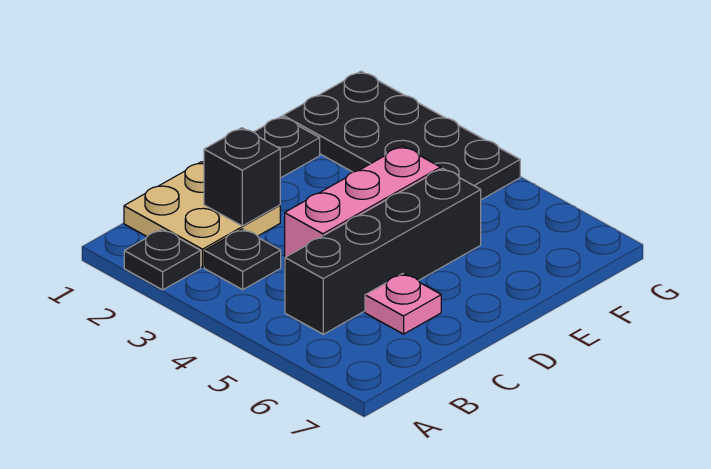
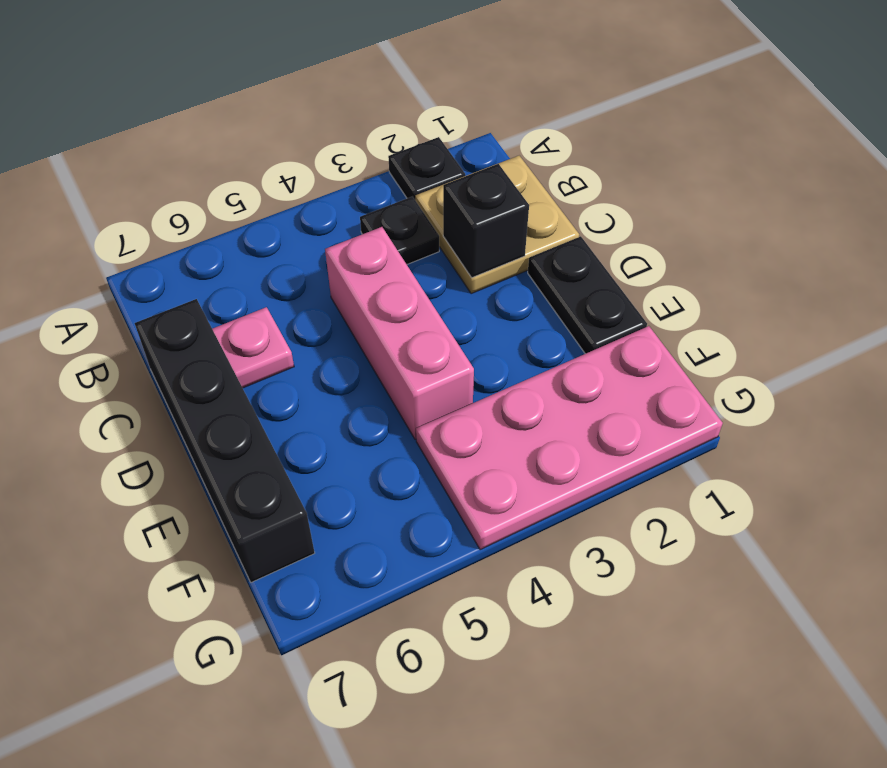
black brick B5:E5 level 1 -> black brick C7:F7 level 1
black plate F1:G4 level 1 -> pink plate F1:G4 level 1

